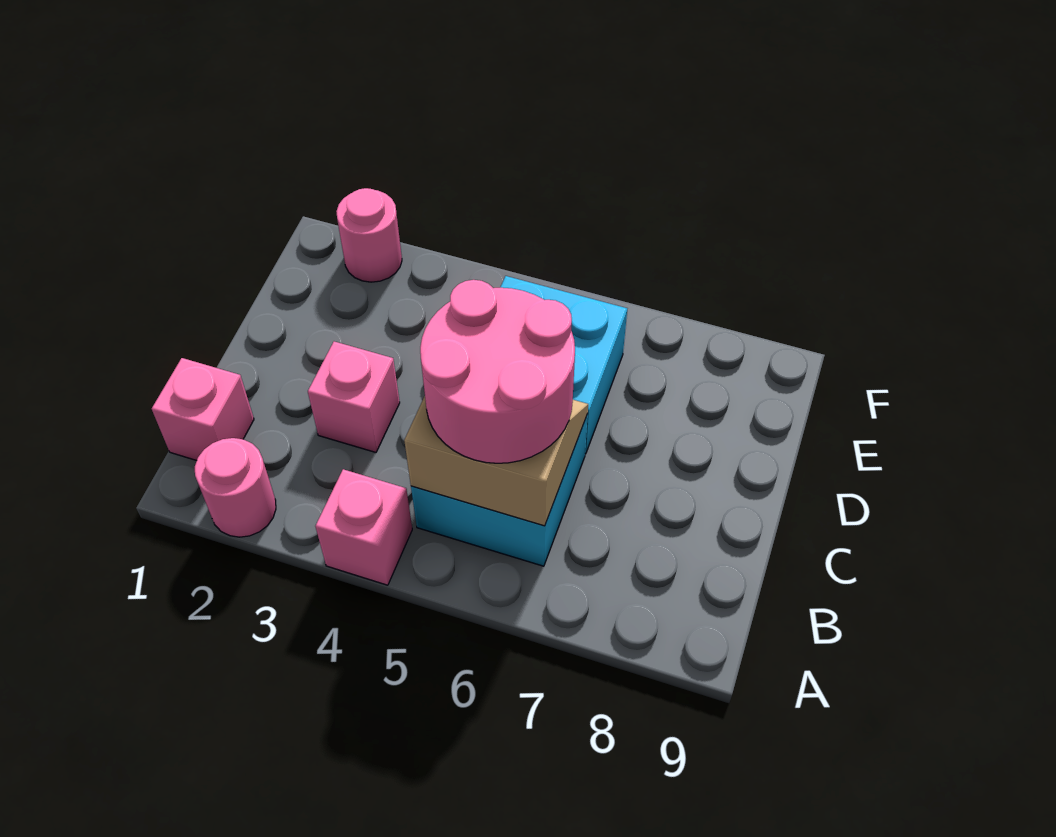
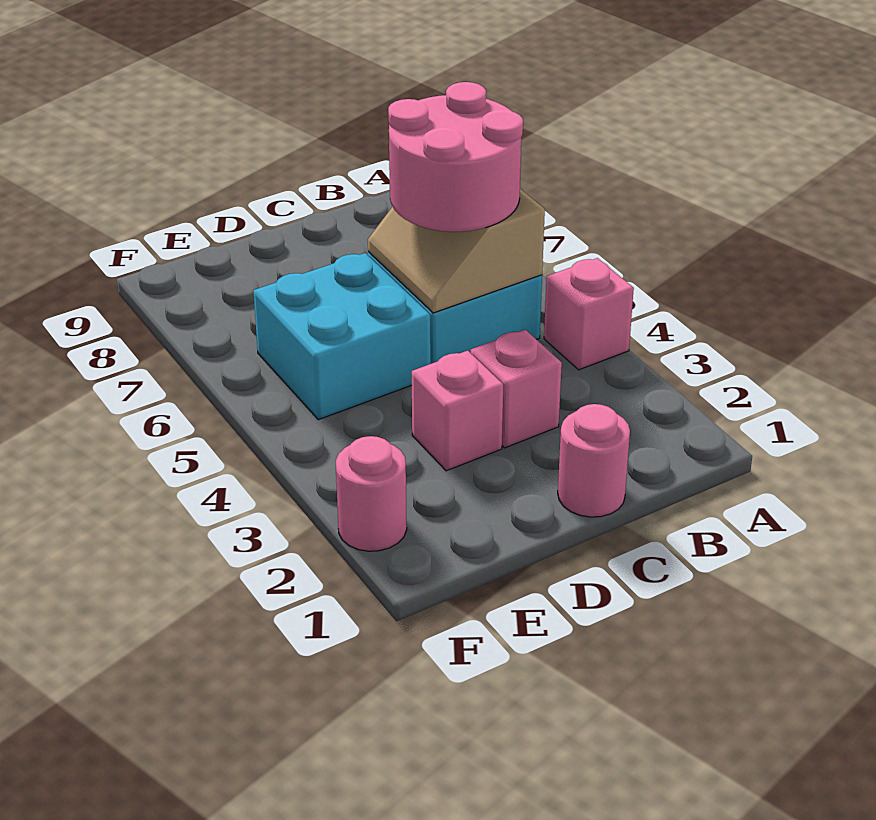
pink round brick A2 level 1 -> pink round brick C1 level 1
pink brick B1 level 1 -> pink brick D3 level 1

